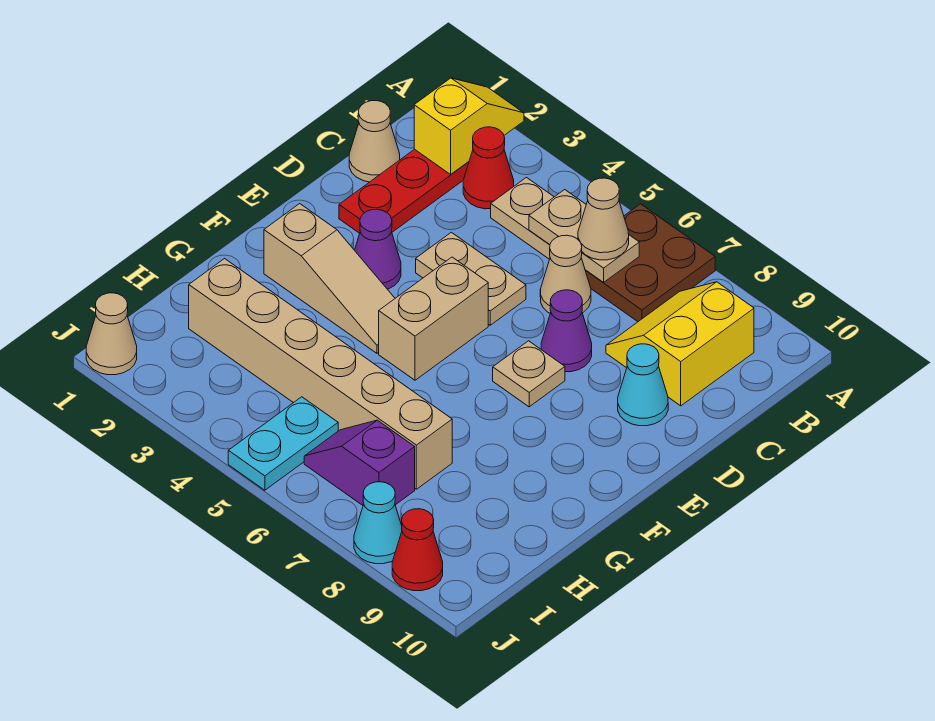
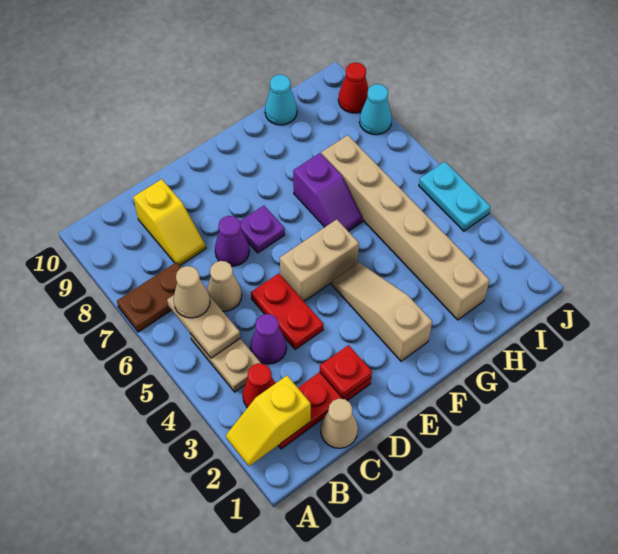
brown plate A6:B7 level 1 -> brown plate A7:B7 level 1
yellow slope B8:C9 level 1 top 9 -> yellow slope C8:C9 level 1 top 9
none -> red plate D2 level 2
tan plate D4:D5 level 1 -> red plate D4:D5 level 1
cyan cone D9 level 1 -> cyan cone H10 level 1
purple cone E3 level 1 -> purple cone C4 level 1
tan plate E7 level 1 -> purple plate E7 level 1
cyan plate I5:J5 level 1 -> cyan plate J4:J5 level 1
purple slope I6:I7 level 1 top 7 -> purple slope G6:G7 level 1 top 7
tan cone J1 level 1 -> none

